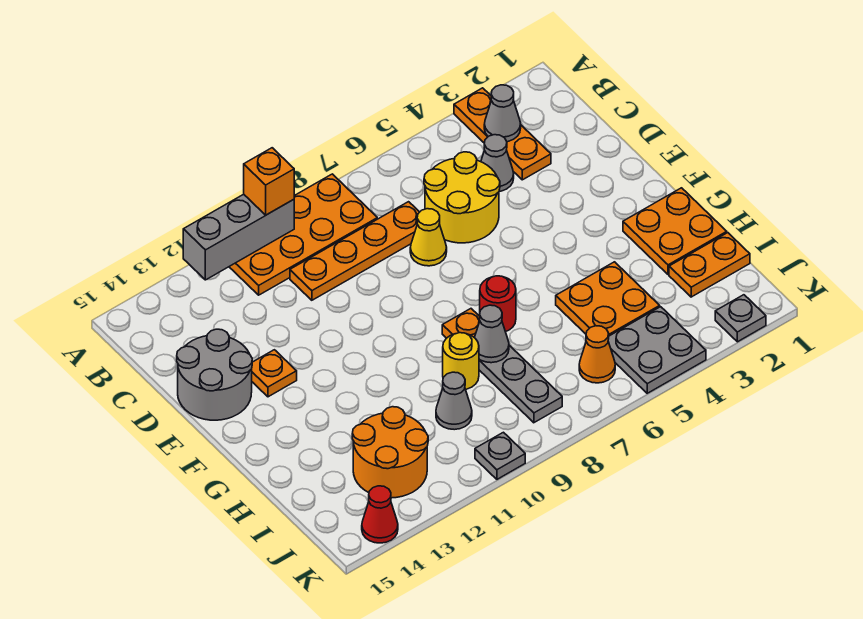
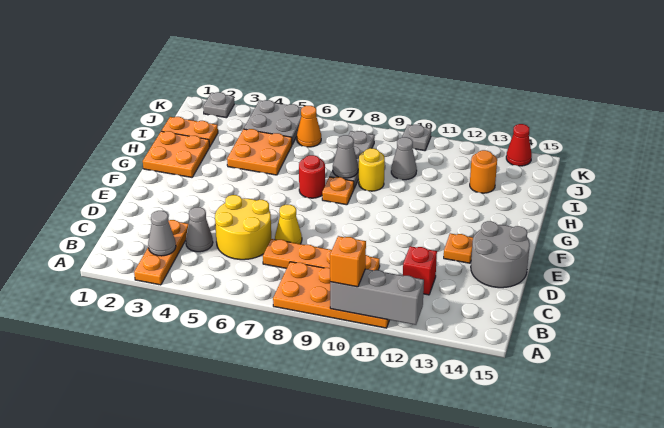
none -> red brick C12 level 1
orange round brick I12:J13 level 1 -> orange round brick I13 level 1

